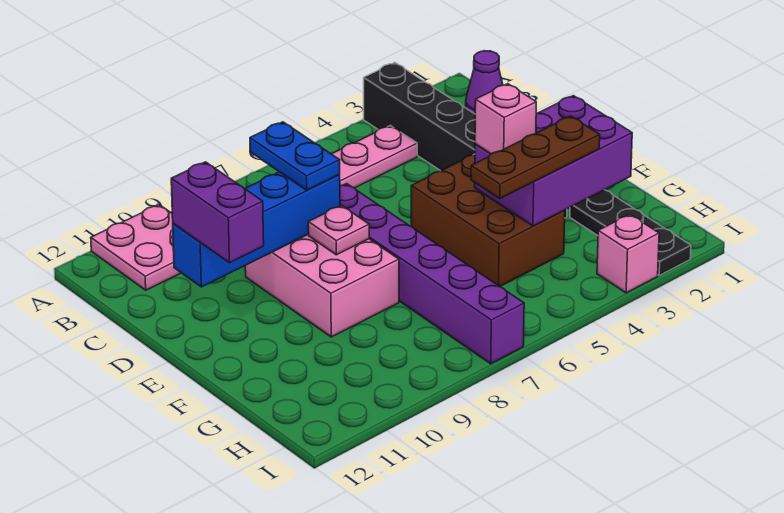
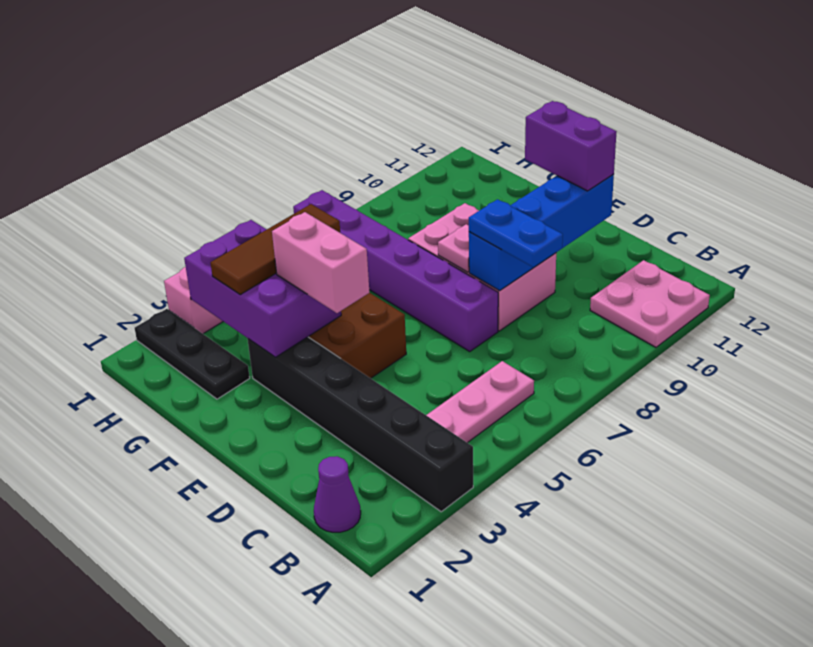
purple brick F2:G4 level 2 -> purple brick F3:H4 level 2
pink brick F4 level 3 -> pink brick E4:F4 level 3
brown plate G3:G5 level 3 -> brown tile G3:G5 level 3

